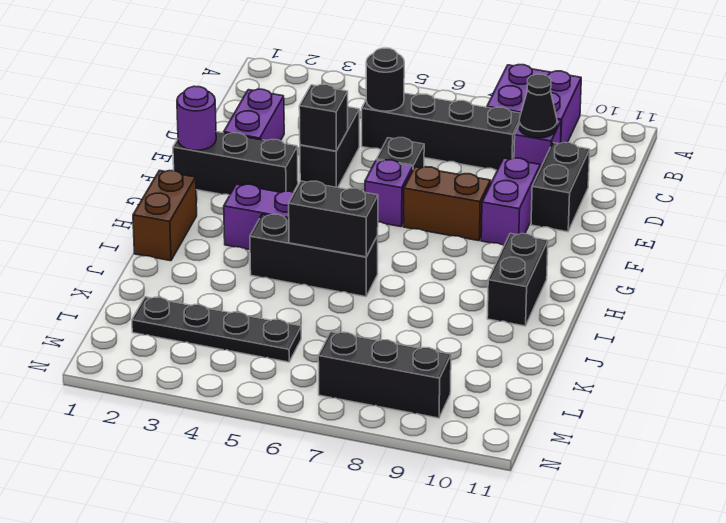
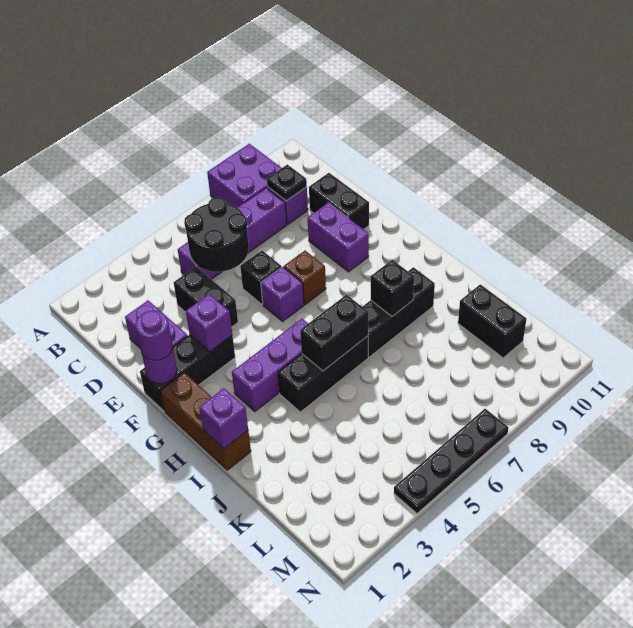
black brick C5:C8 level 1 -> purple brick C5:C8 level 1
black round brick C5 level 2 -> black round brick C5:D6 level 2
black cone C9 level 2 -> black plate C9 level 2
black brick E4 level 2 -> black brick I8 level 2
none -> purple round brick F1 level 3
none -> purple brick F3 level 2
brown brick F7:F8 level 1 -> brown brick F7 level 1
brown brick H1:I1 level 1 -> brown brick G1:I1 level 1
black brick H10:I10 level 1 -> black brick K10:L10 level 1
none -> purple brick I1 level 2
black plate L2:L5 level 1 -> black plate N4:N7 level 1
black brick M7:M9 level 1 -> black brick I7:I9 level 1

